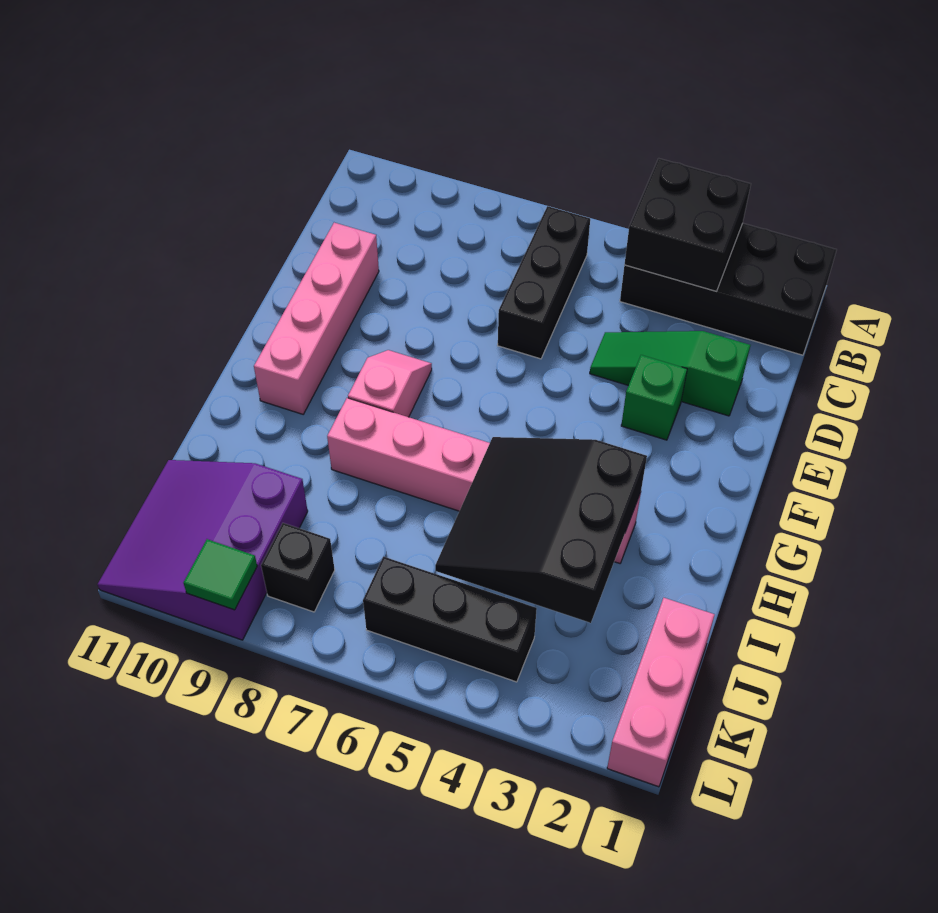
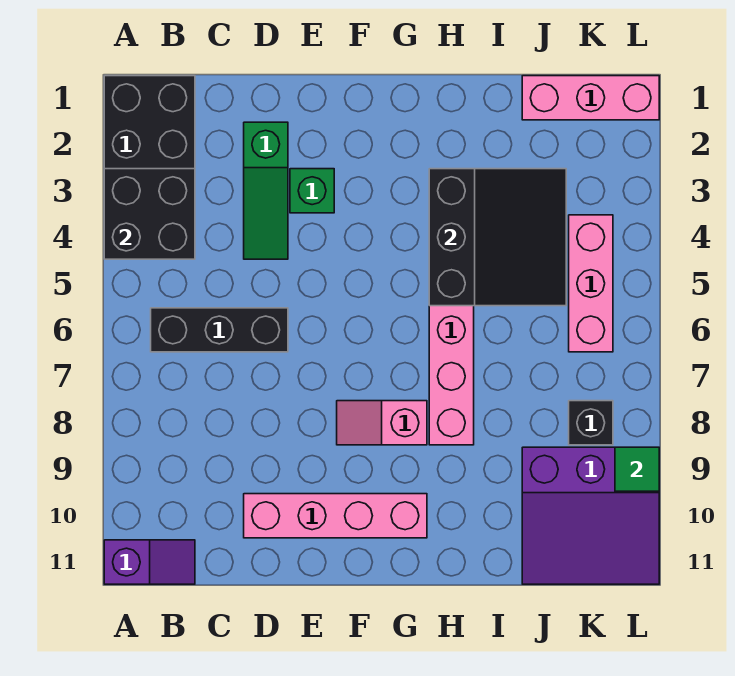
none -> purple slope A11:B11 level 1 top A
black slope H3:J5 level 2 top 3 -> black slope H3:J5 level 2 top H
black brick K4:K6 level 1 -> pink brick K4:K6 level 1

